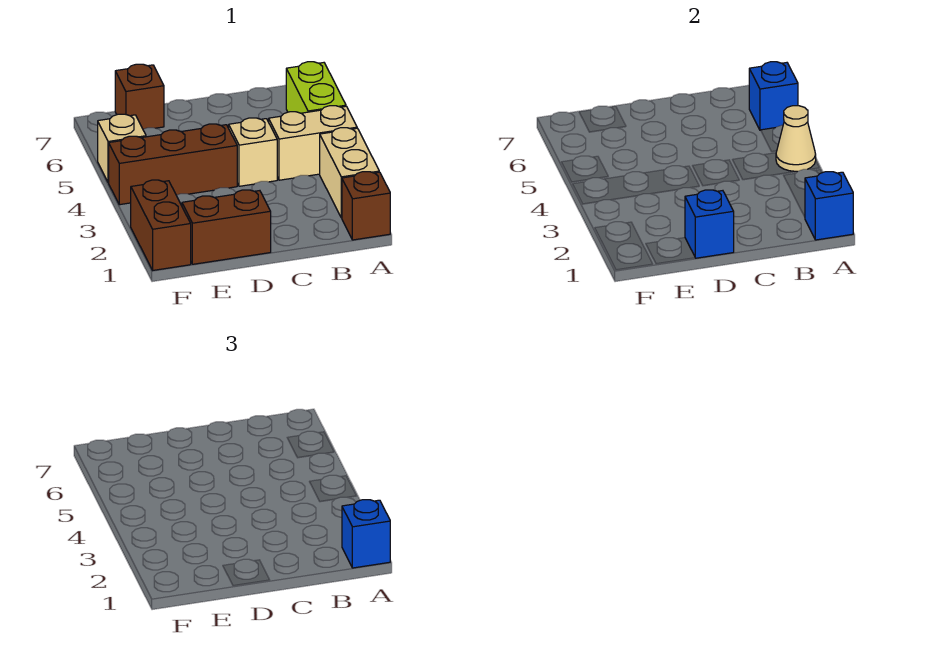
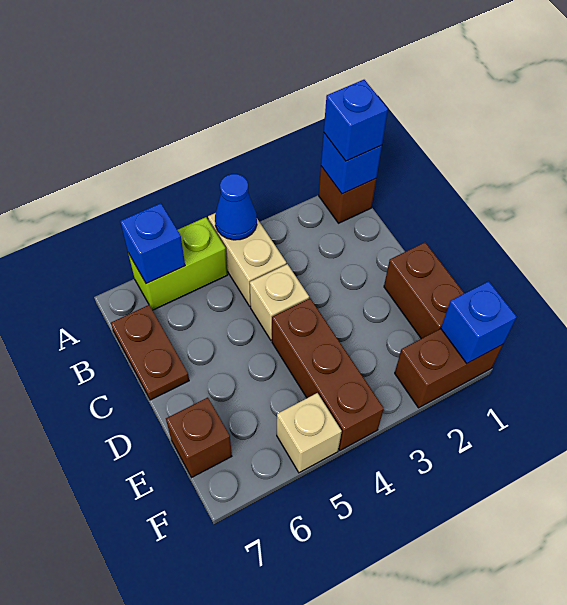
tan brick A2:A3 level 1 -> none
tan cone A4 level 2 -> blue cone A4 level 2
none -> brown plate B7:C7 level 1
blue brick D1 level 2 -> blue brick F1 level 2

